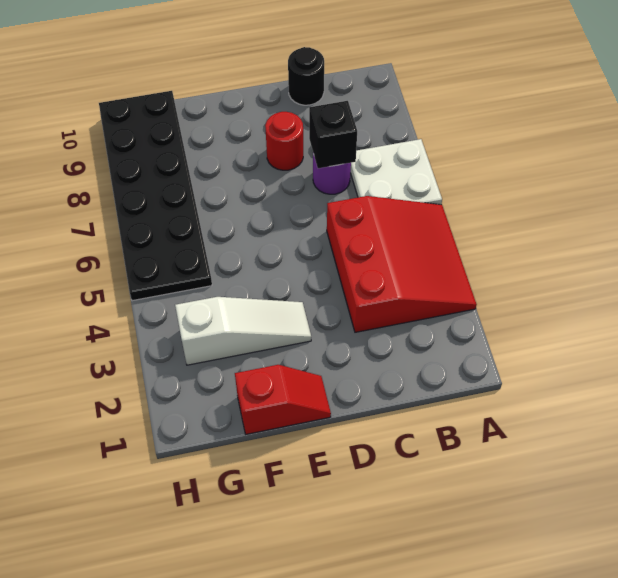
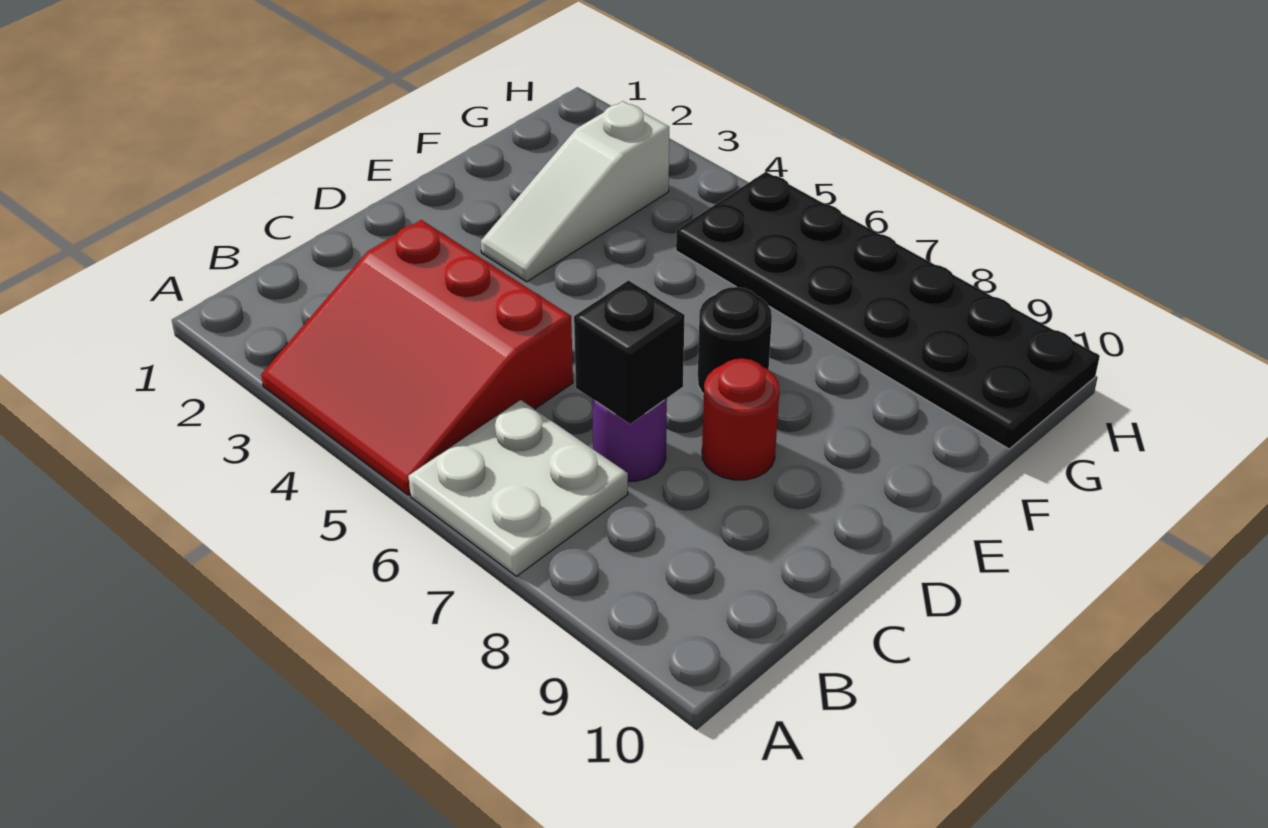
black round brick C10 level 1 -> black round brick E7 level 1
red slope E1:F1 level 1 top F -> none

